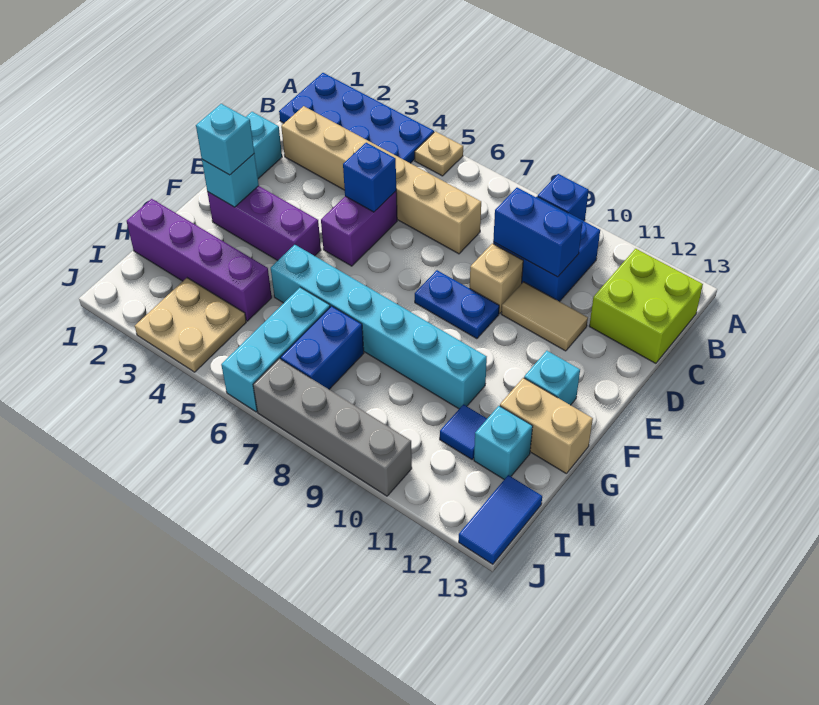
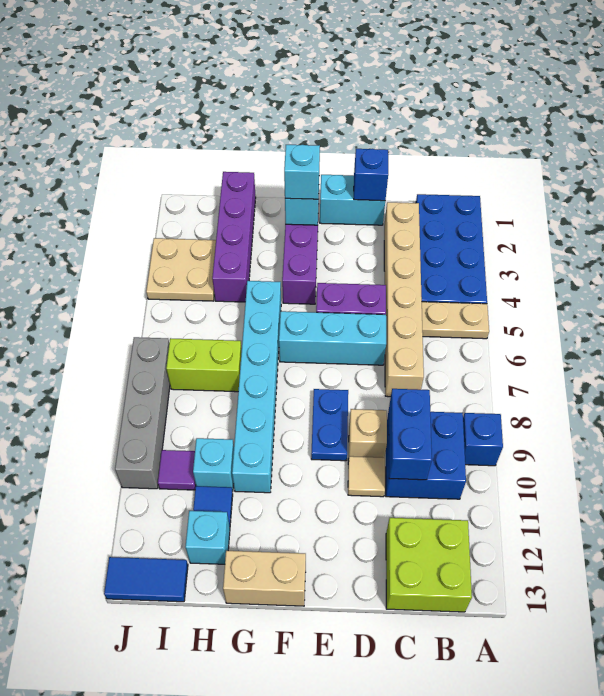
tan plate A5 level 1 -> tan plate A5:B5 level 1
blue brick D5 level 2 -> blue brick D1 level 2
tan tile D10:D11 level 1 -> tan tile D10 level 1
cyan brick F12 level 1 -> cyan brick H10 level 1
tan brick G12:G13 level 1 -> tan brick F13:G13 level 1
cyan brick H6:J6 level 1 -> cyan brick D6:F6 level 1
blue brick H7:I7 level 1 -> lime brick H7:I7 level 1
none -> purple tile I10 level 1

